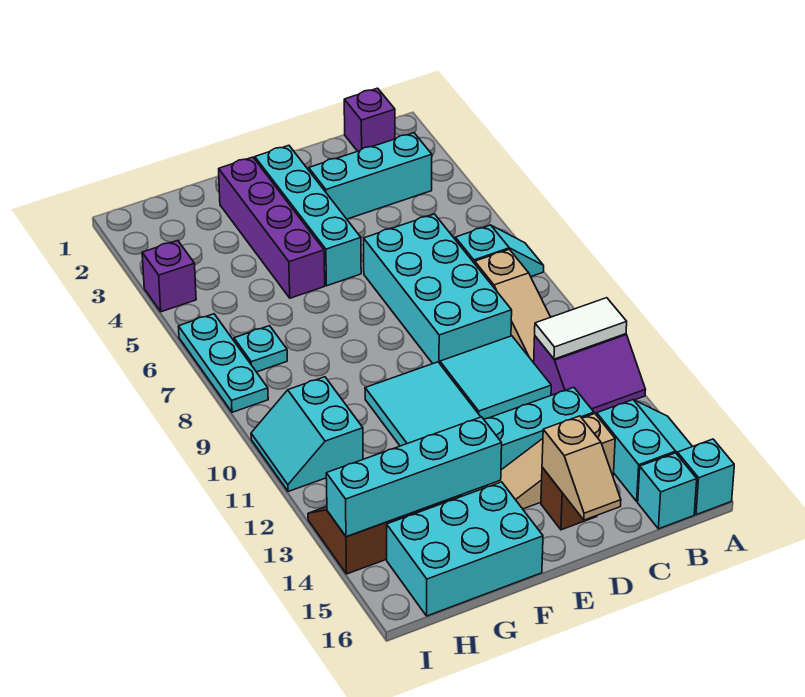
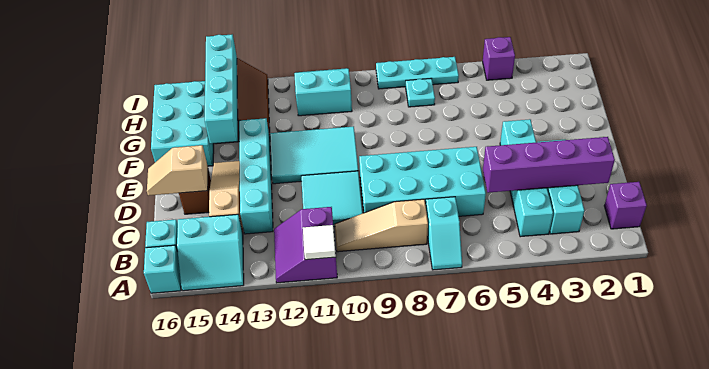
white tile A11:B11 level 2 -> white tile A11 level 2
cyan brick E2:E5 level 1 -> cyan brick B4:E4 level 1
purple brick F2:F5 level 1 -> purple brick C2:C5 level 2

